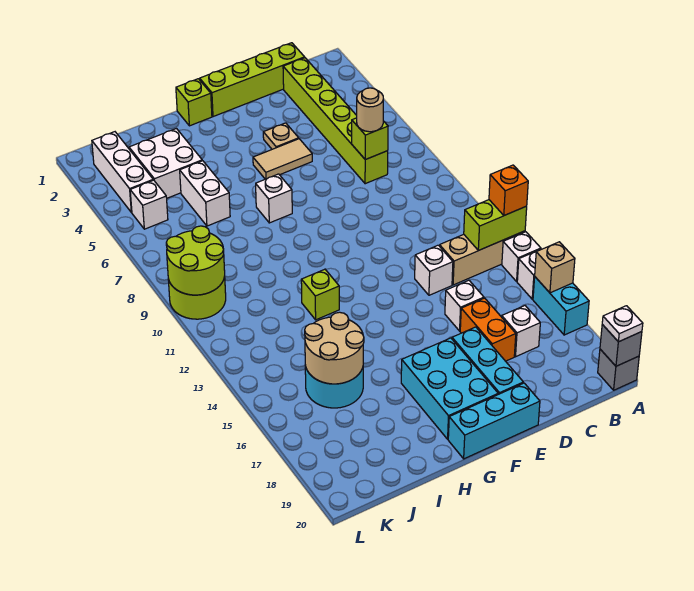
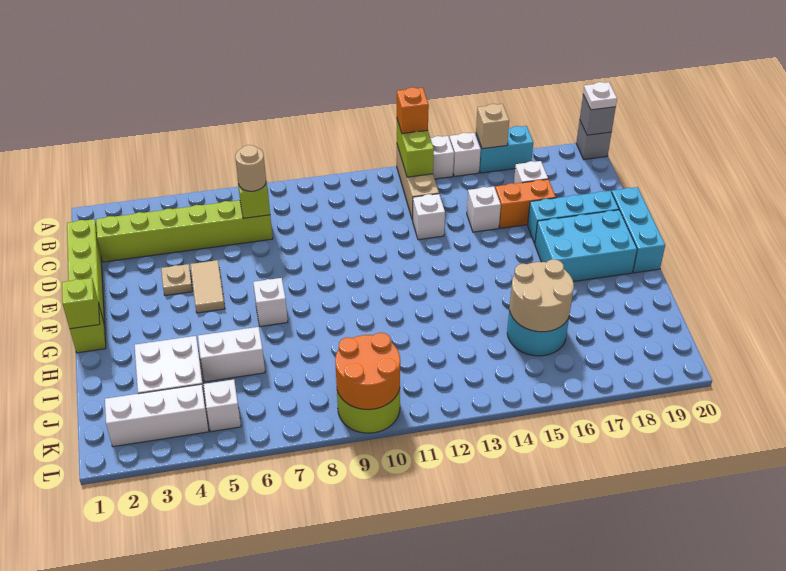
lime brick H12 level 1 -> lime brick G1 level 2
lime round brick K9:L10 level 2 -> orange round brick K9:L10 level 2

